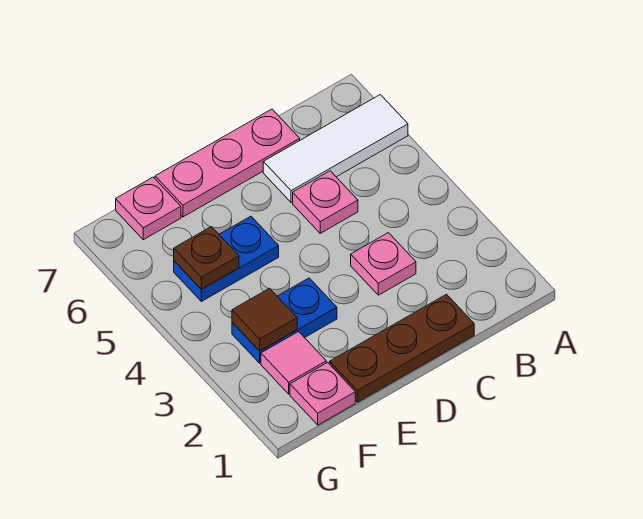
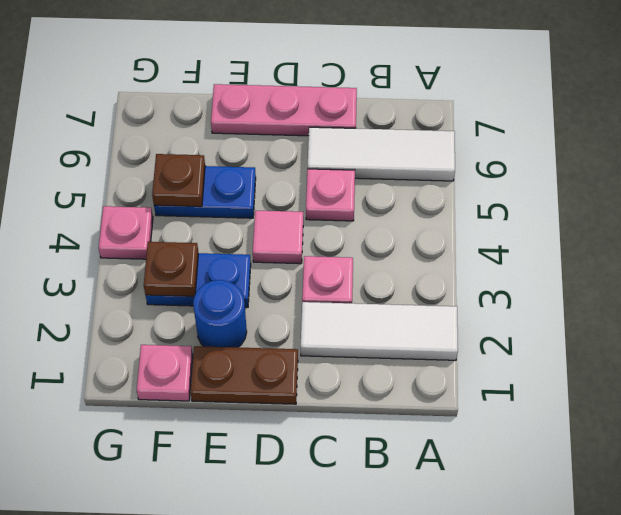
none -> white tile A2:C2 level 1
brown plate C1:E1 level 1 -> brown plate D1:E1 level 1
none -> blue round brick E2 level 1
pink tile F2 level 1 -> pink tile D4 level 1
brown tile F3 level 2 -> brown plate F3 level 2
pink plate F7 level 1 -> pink plate G4 level 1

